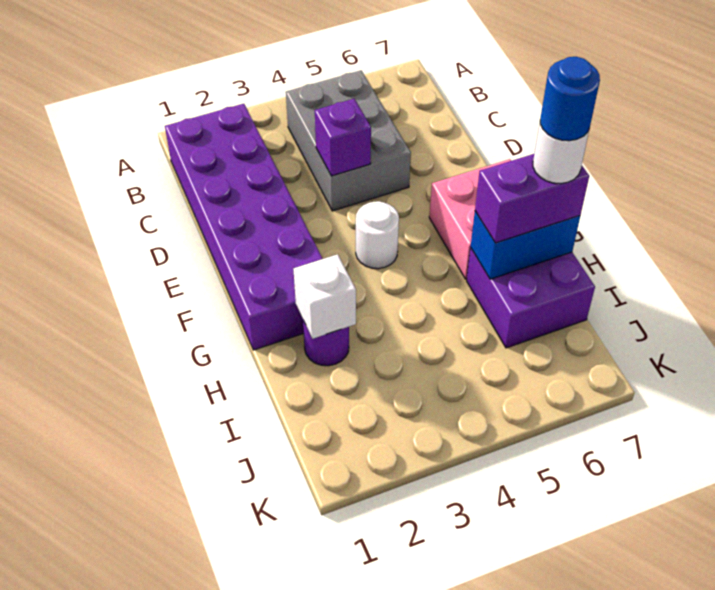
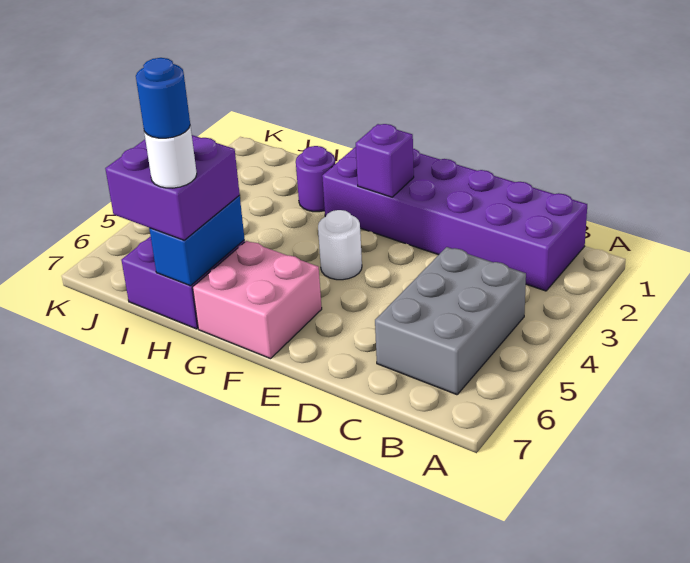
grey brick B4:D5 level 1 -> grey brick B4:C6 level 1
purple brick D4 level 2 -> purple brick F2 level 2
white brick H2 level 2 -> none
purple brick H6:H7 level 3 -> purple brick H6:I7 level 3

